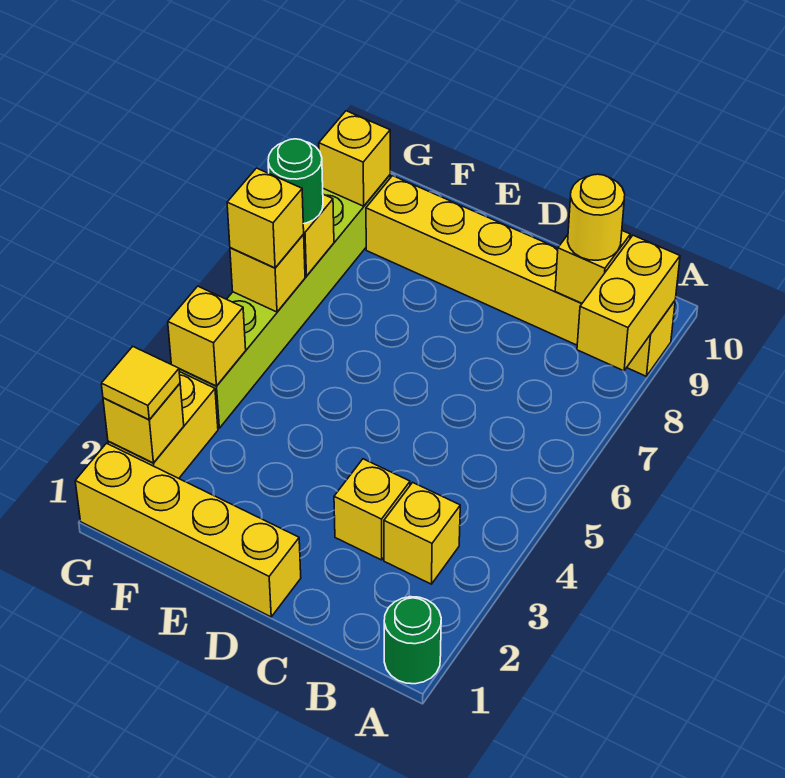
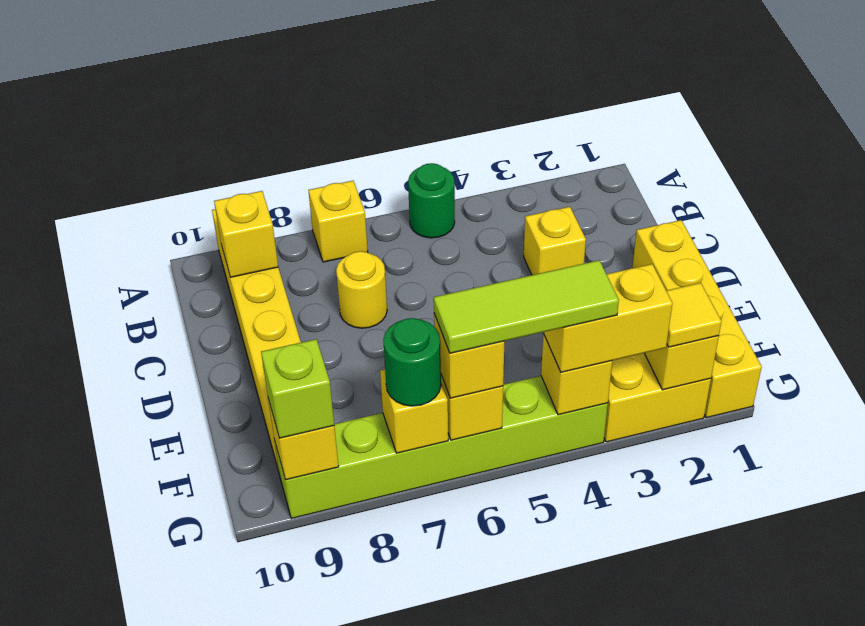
green round brick A1 level 1 -> green round brick A5 level 1
yellow brick A8:A9 level 2 -> yellow brick G3:G4 level 3
yellow brick B3 level 1 -> yellow brick A7 level 1
yellow round brick B9 level 3 -> yellow round brick C7 level 1
none -> lime tile G4:G6 level 4
none -> lime brick G9 level 3

